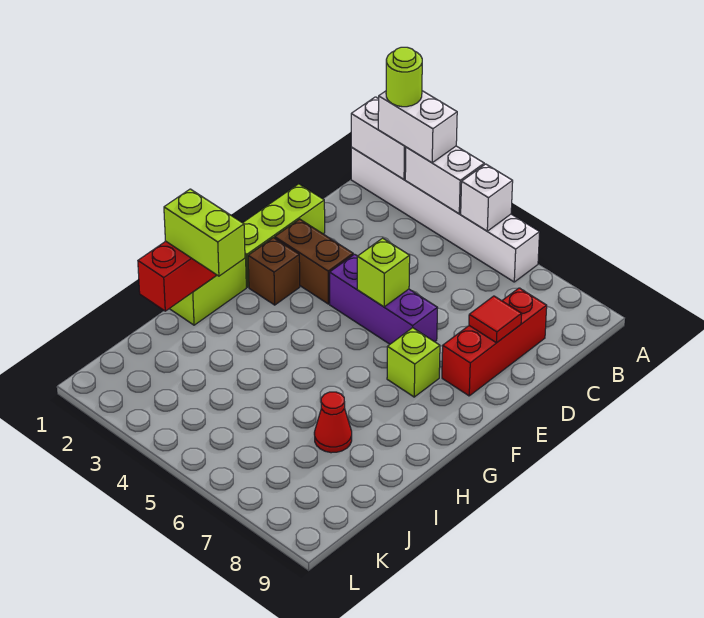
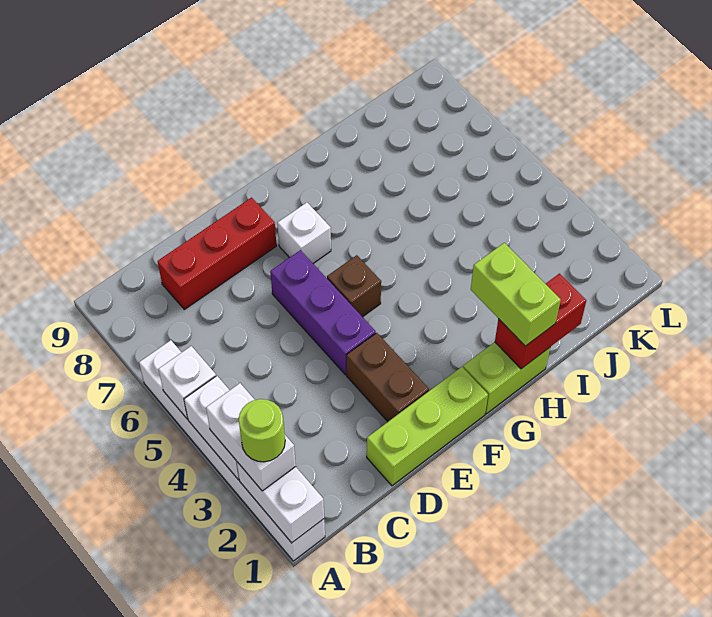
red tile D8 level 2 -> none
lime brick E5 level 2 -> none
brown brick F2 level 1 -> brown brick F5 level 1
lime brick F7 level 1 -> white brick F7 level 1
red cone I7 level 1 -> none

